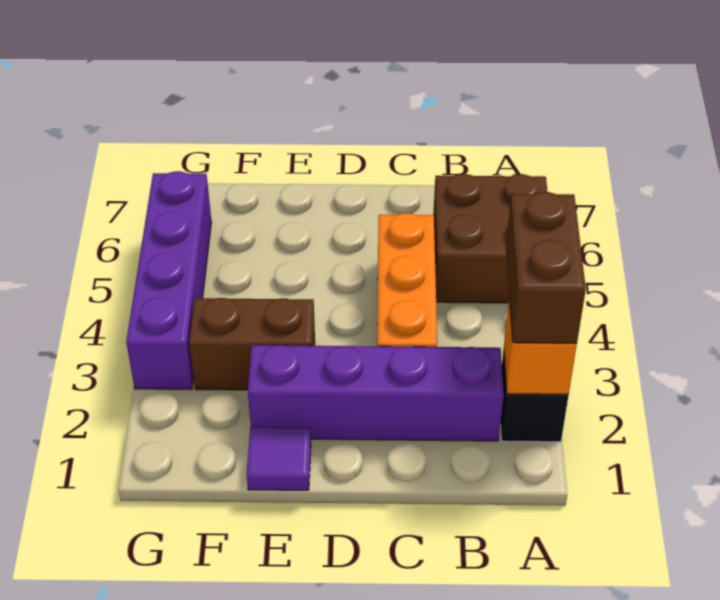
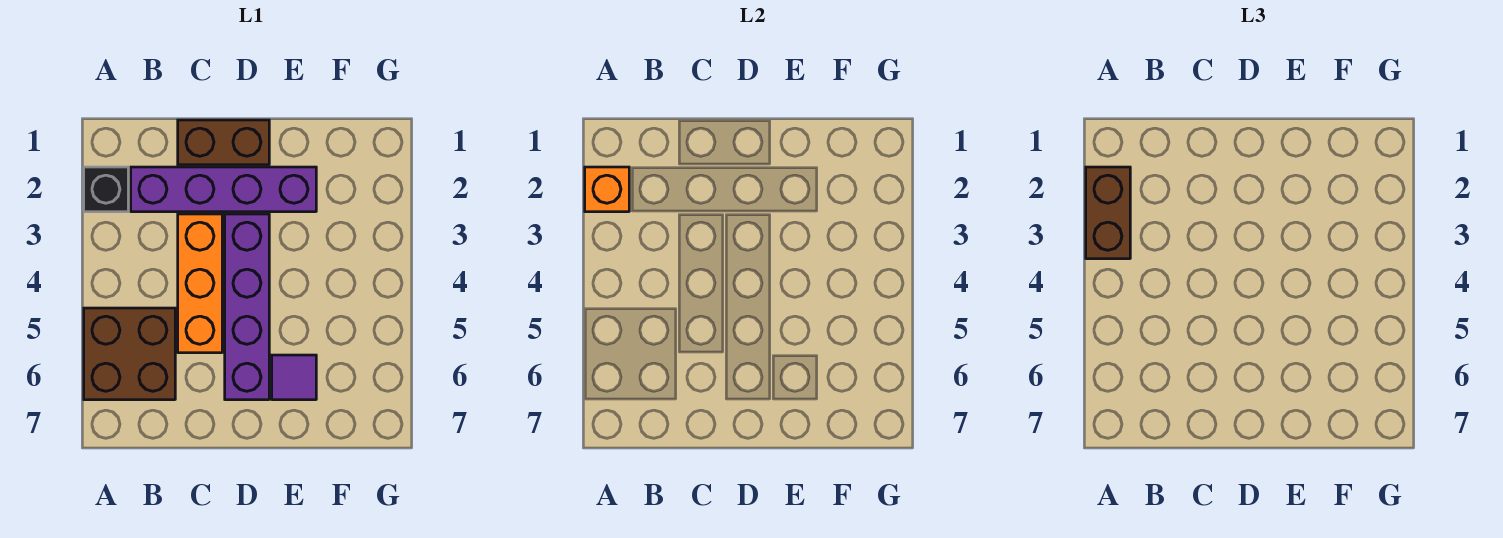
purple tile E1 level 1 -> purple tile E6 level 1
brown brick E3:F3 level 1 -> brown brick C1:D1 level 1
purple brick G3:G6 level 1 -> purple brick D3:D6 level 1

